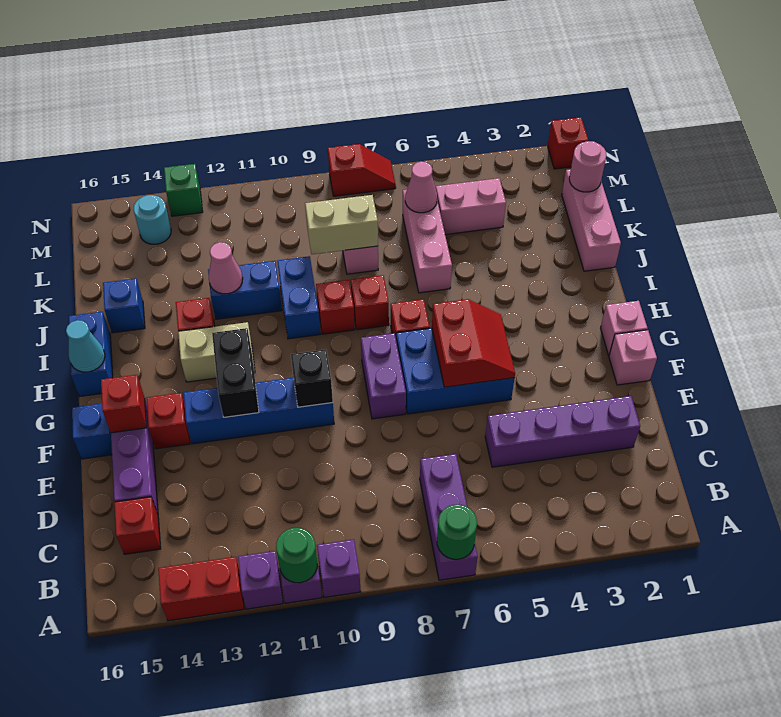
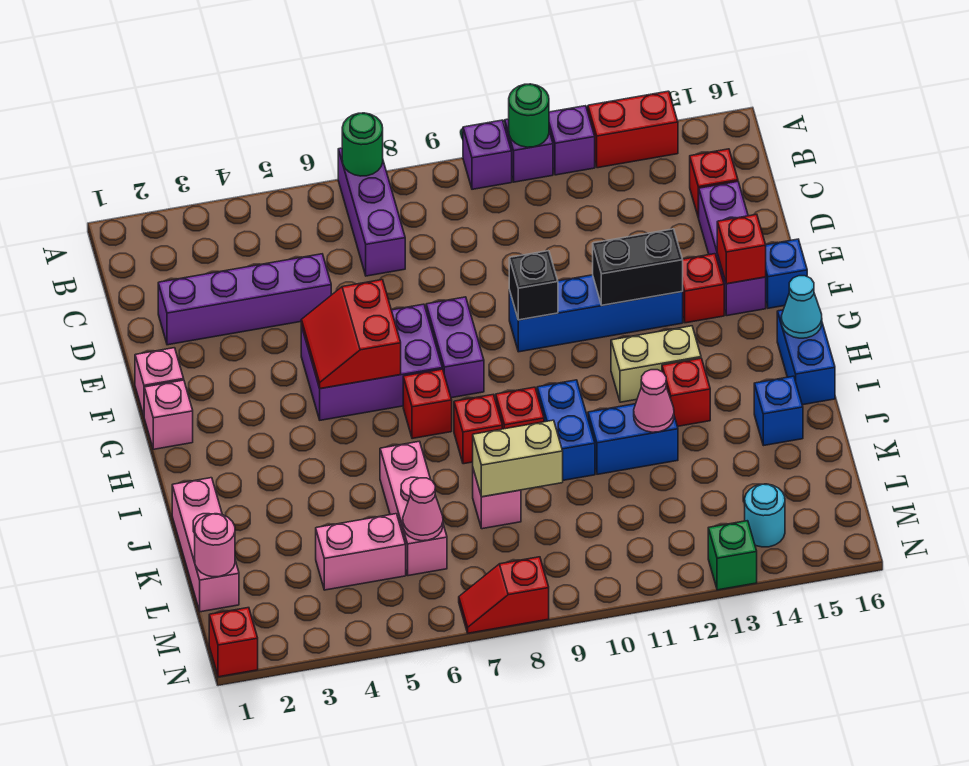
blue brick F5:G7 level 1 -> purple brick F5:G7 level 1
black brick F12:G12 level 2 -> black brick F12:F13 level 2

